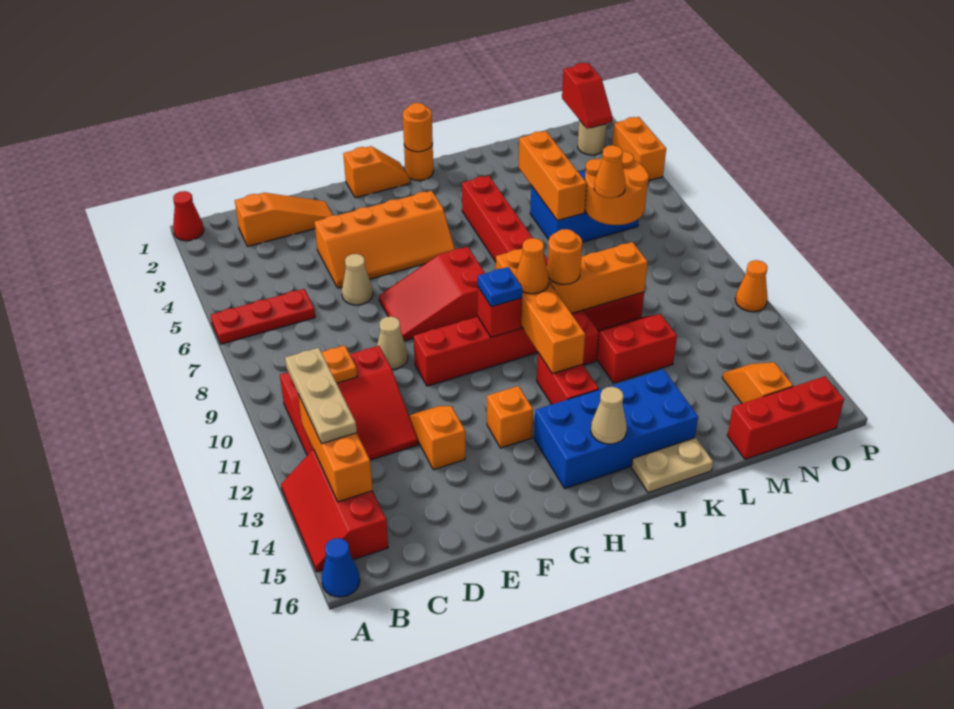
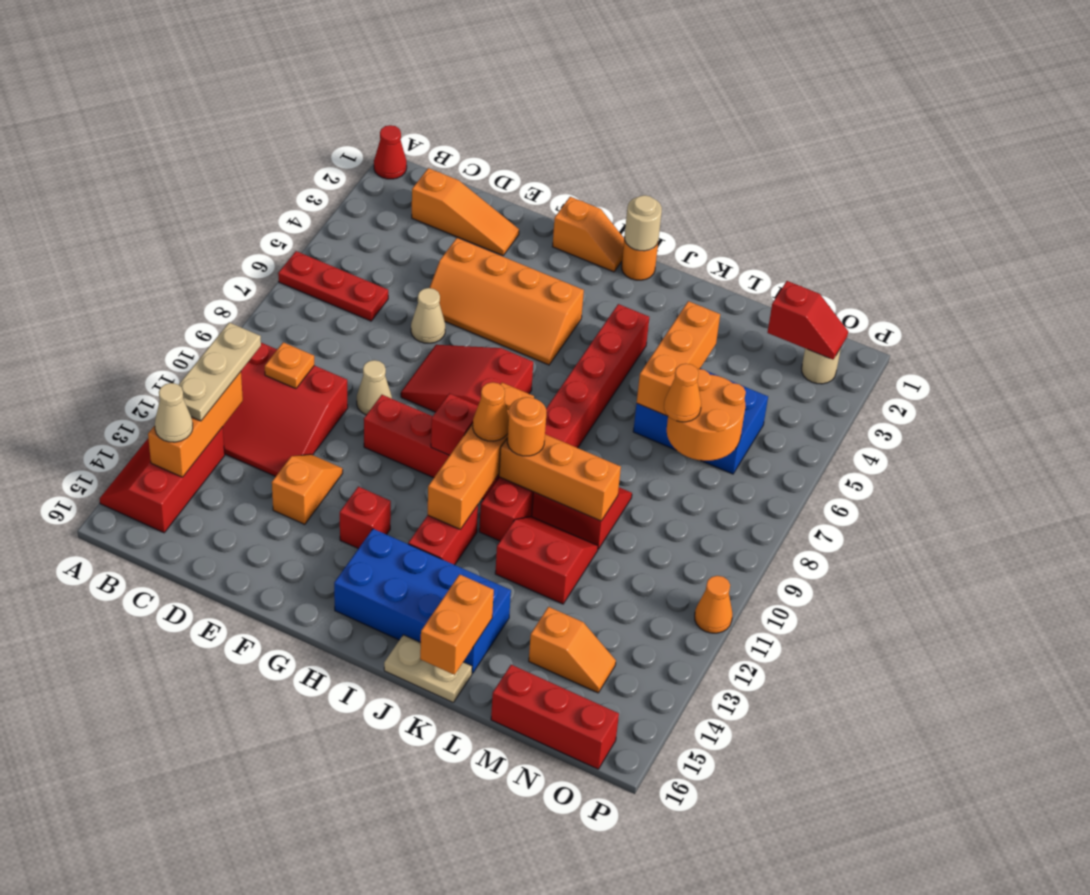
blue cone A16 level 1 -> none
orange brick G13 level 1 -> red brick G13 level 1
blue plate H10 level 3 -> none
orange round brick I1 level 2 -> tan round brick I1 level 2
tan cone I15 level 2 -> tan cone B14 level 3
orange slope N14:N15 level 1 top 15 -> orange slope M14:N14 level 1 top M
red slope O1:O2 level 2 top 1 -> red slope N2:O2 level 2 top N
orange brick P3:P4 level 1 -> orange brick K15:K16 level 2

